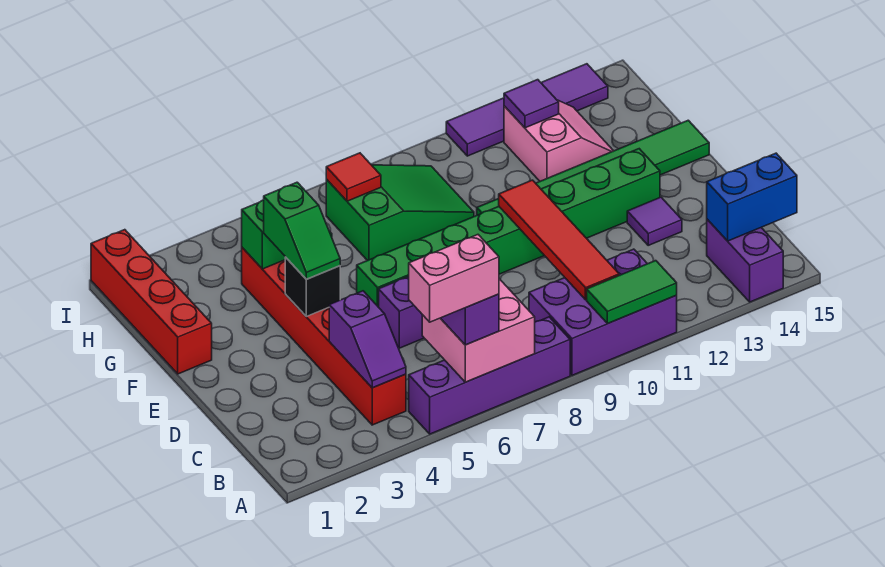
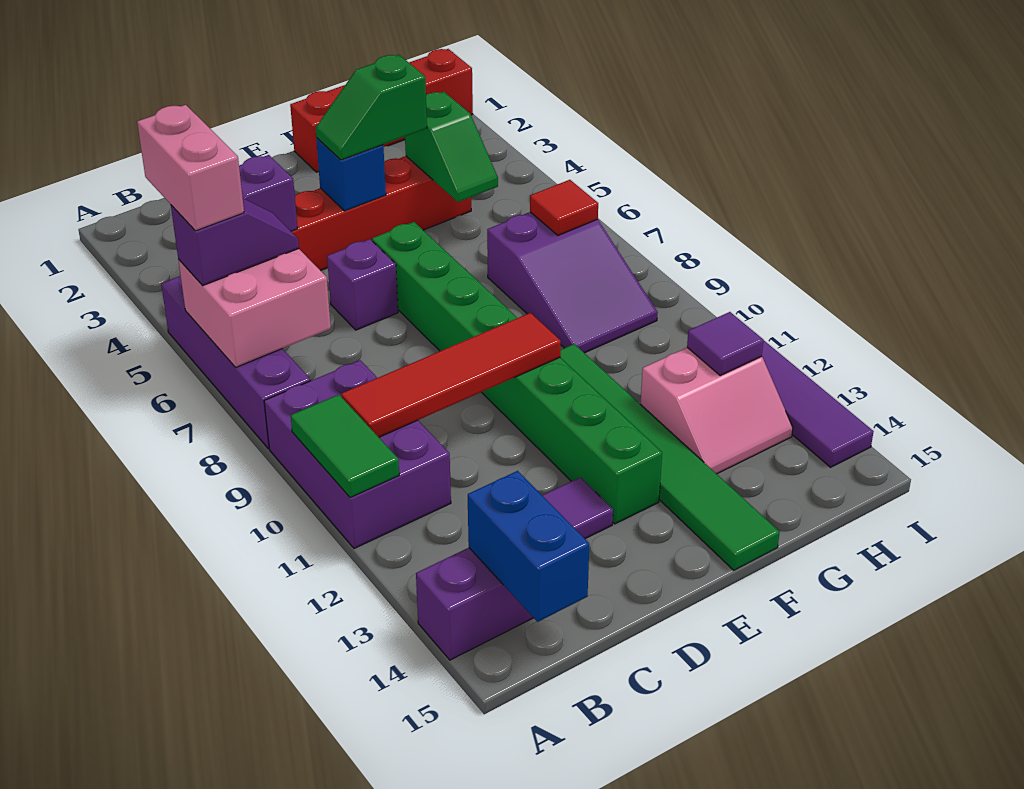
black brick E4 level 2 -> blue brick E4 level 2
green slope G7:H9 level 1 top 7 -> purple slope G7:H9 level 1 top 7

